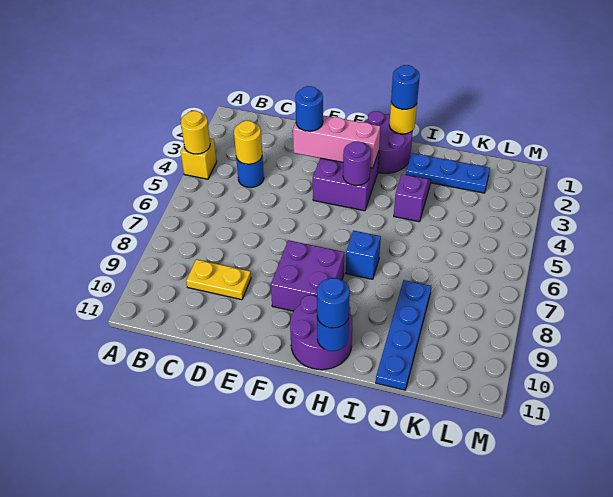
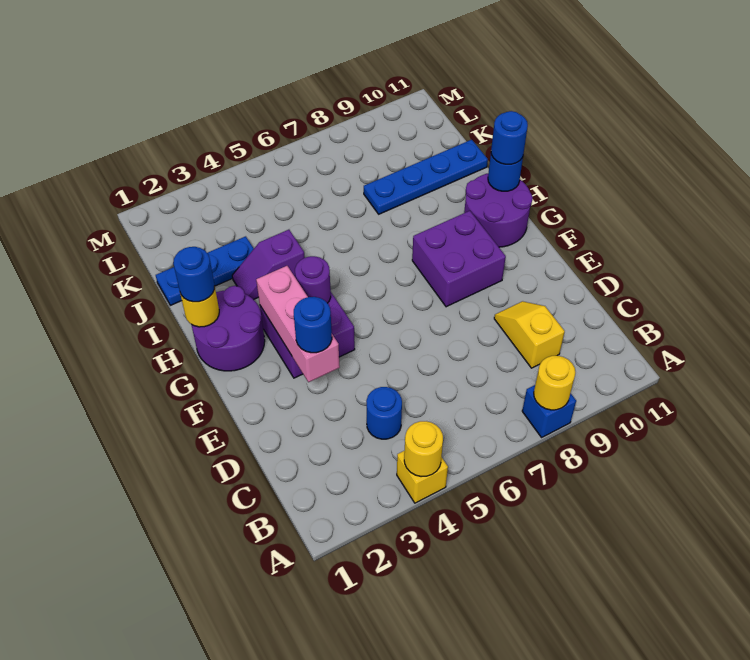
yellow round brick C4 level 2 -> yellow round brick A8 level 2
yellow plate C9:D9 level 1 -> yellow slope C9:D9 level 1 top C
blue brick H7 level 1 -> blue brick A8 level 1
blue plate I2:K2 level 1 -> blue plate J1:J3 level 1

